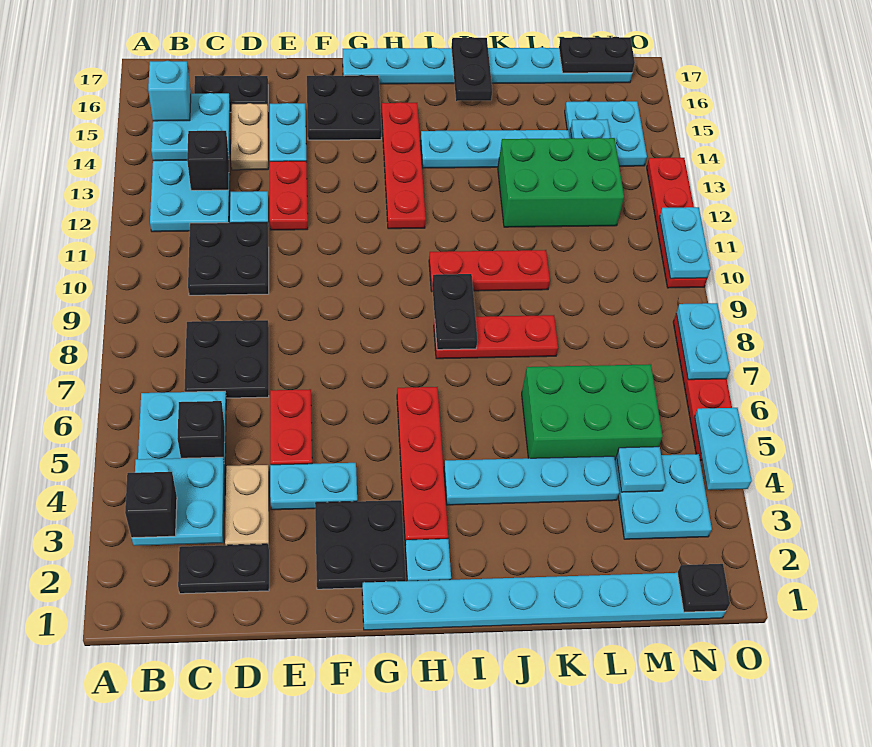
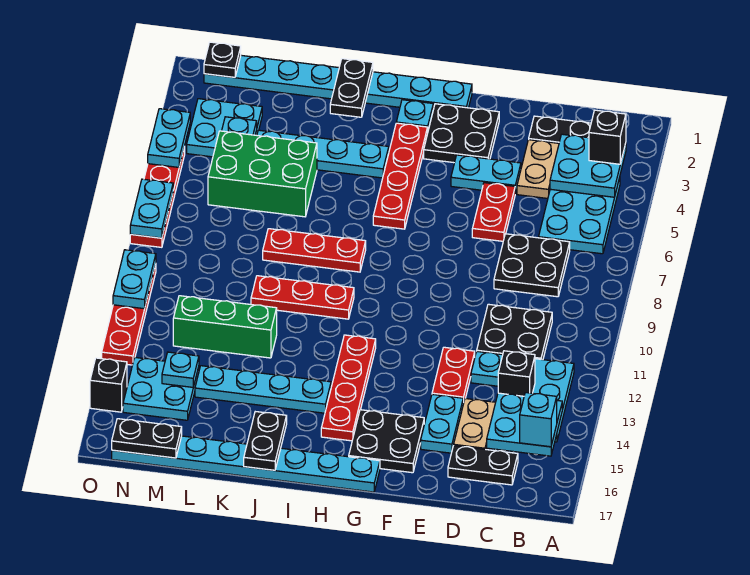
black brick C5 level 2 -> black brick O15 level 1
black plate I8:I9 level 2 -> black plate J1:J2 level 2
green brick K12:M13 level 1 -> green brick K12:M12 level 1

